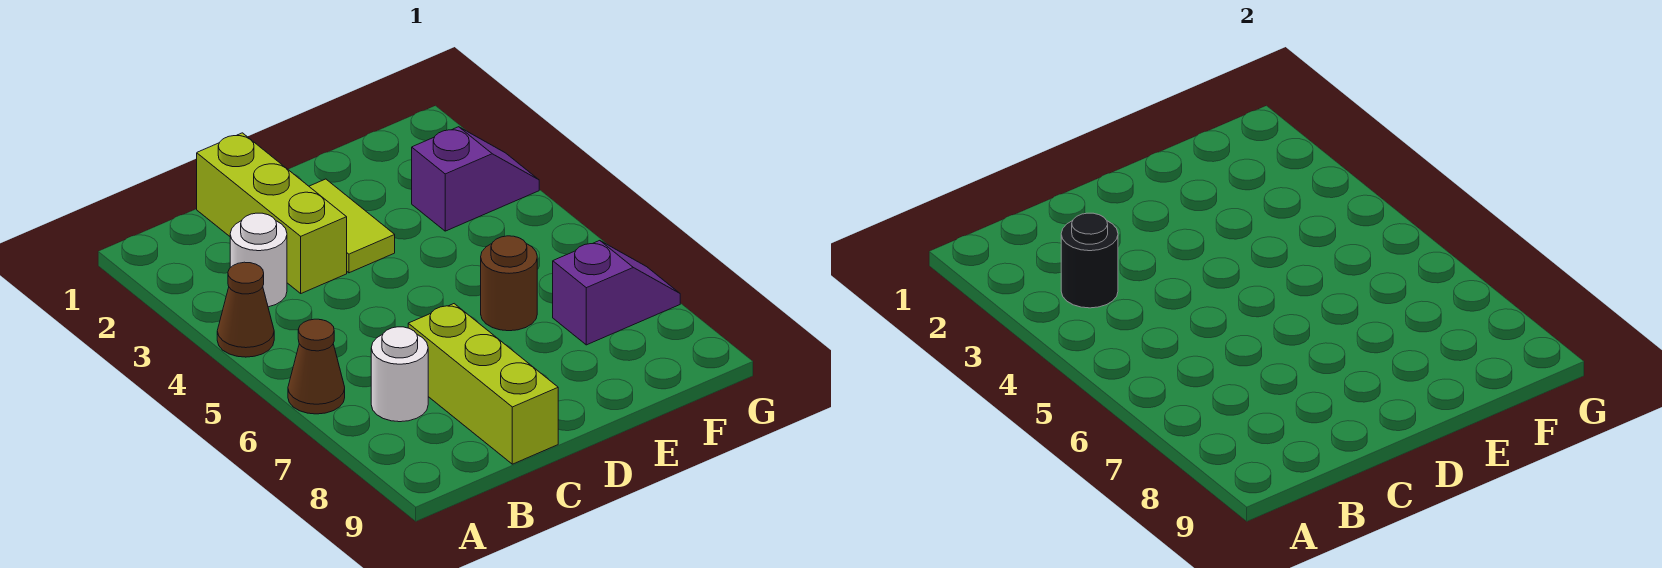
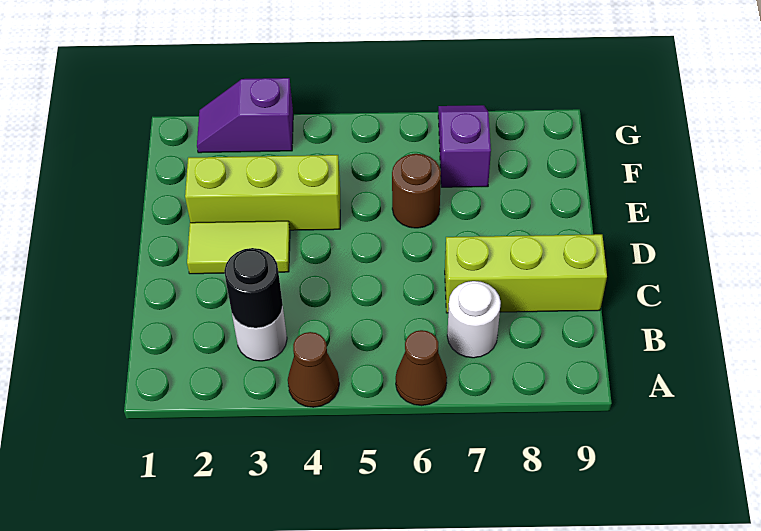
lime brick C1:C3 level 1 -> lime brick E2:E4 level 1
purple slope F3:G3 level 1 top F -> purple slope G2:G3 level 1 top 3

